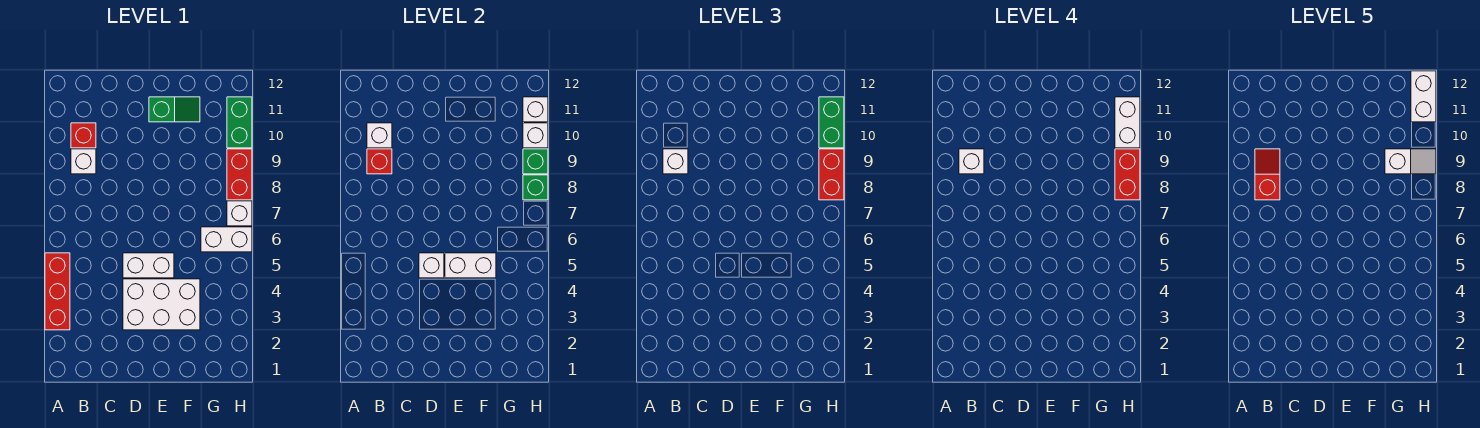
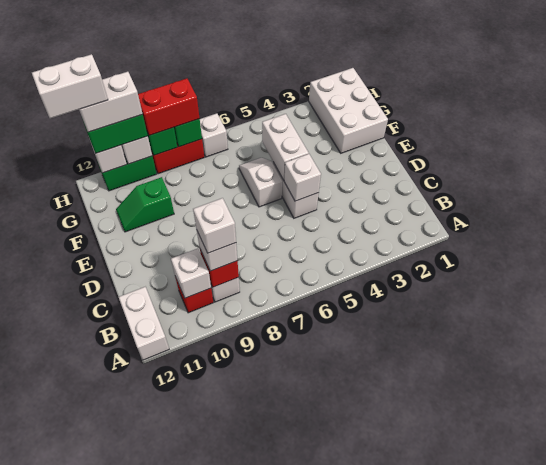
red brick A3:A5 level 1 -> none
red slope B8:B9 level 5 top 8 -> none
white brick D3:F4 level 1 -> white brick F1:H2 level 1
green slope E11:F11 level 1 top E -> green slope F10:F11 level 1 top 10
white brick G6:H6 level 1 -> white brick A12:B12 level 1
white slope G9:H9 level 5 top G -> white slope E6:F6 level 1 top E
red brick H8:H9 level 4 -> none

